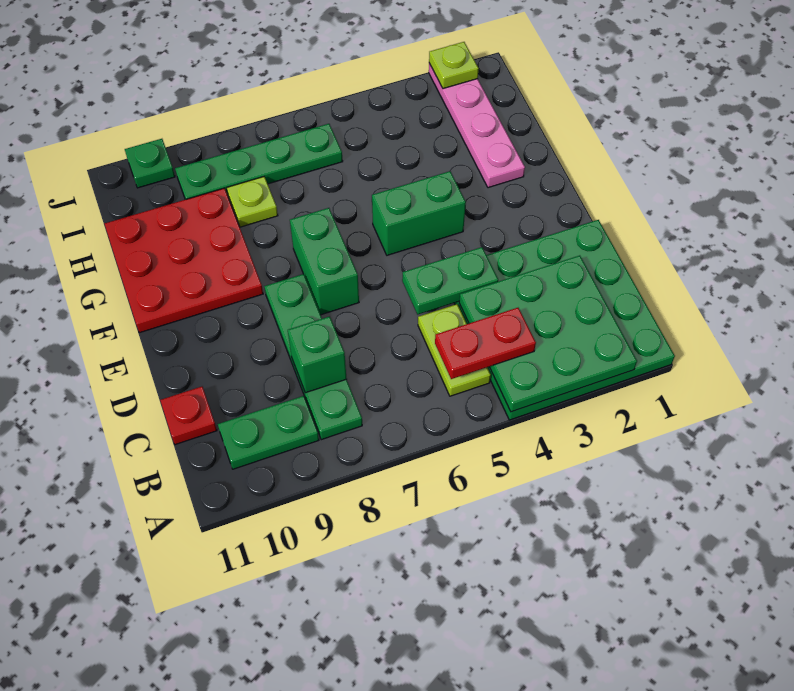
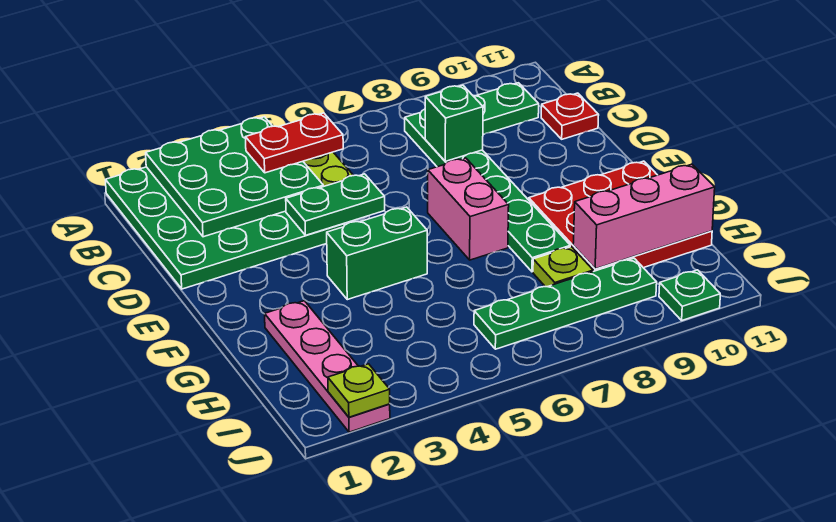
green plate B8:E8 level 1 -> green plate B8:G8 level 1
green brick E7:F7 level 1 -> pink brick E7:F7 level 1
none -> pink brick H9:H11 level 2

